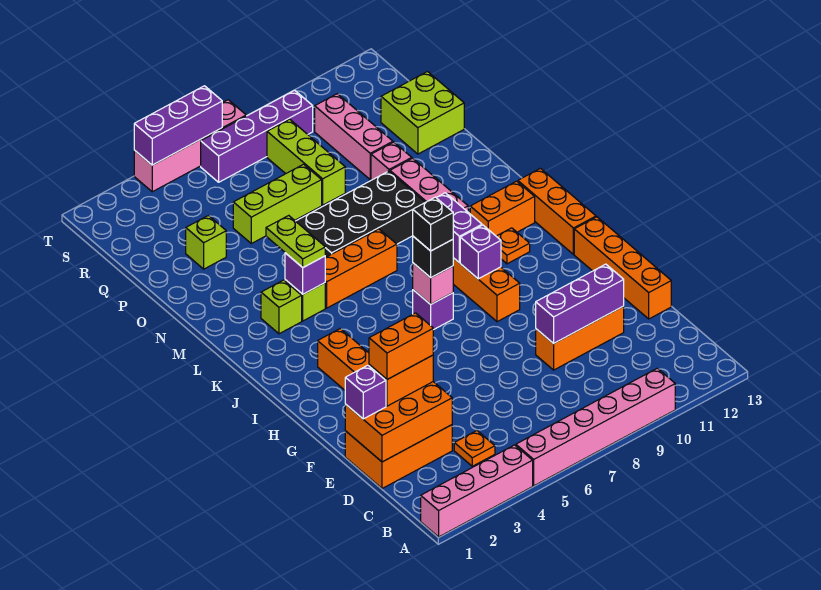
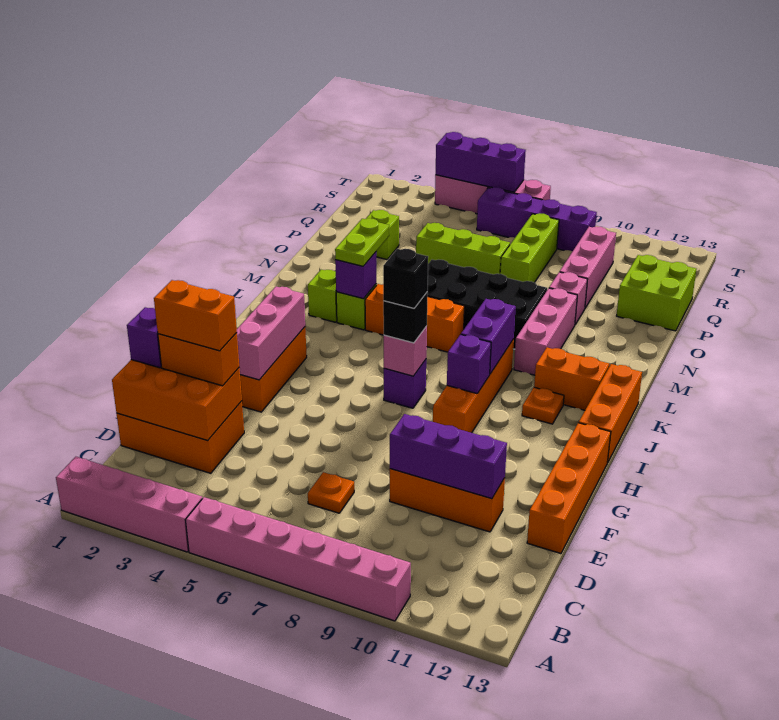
orange plate C4 level 1 -> orange plate D7 level 1
none -> pink brick G3:I3 level 2

